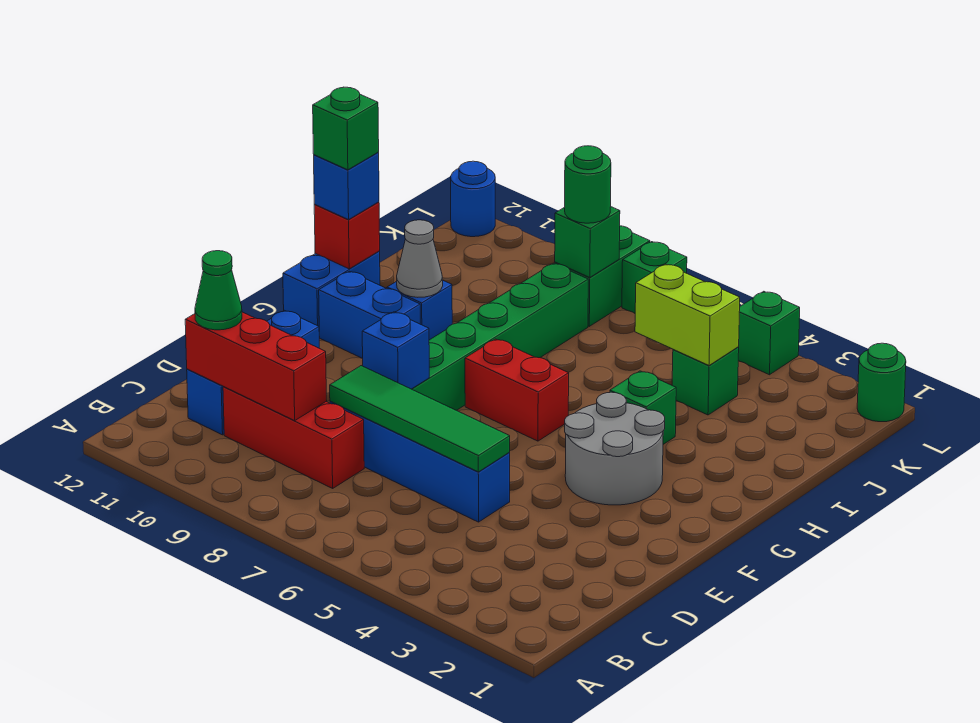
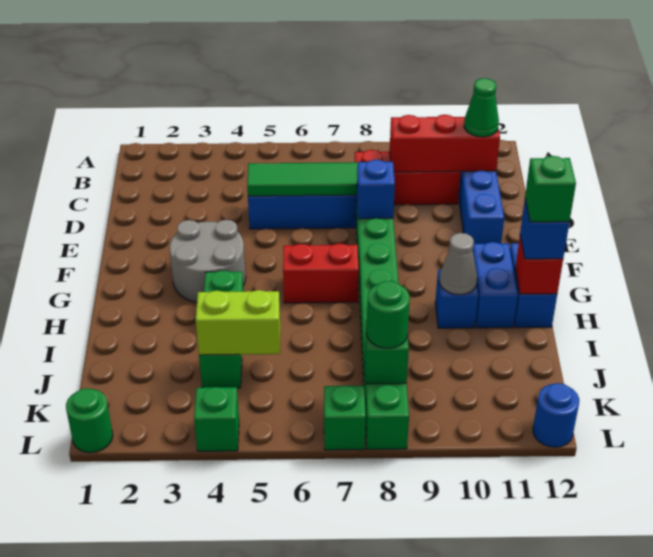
blue brick G10:G11 level 1 -> blue brick G11:H11 level 1

